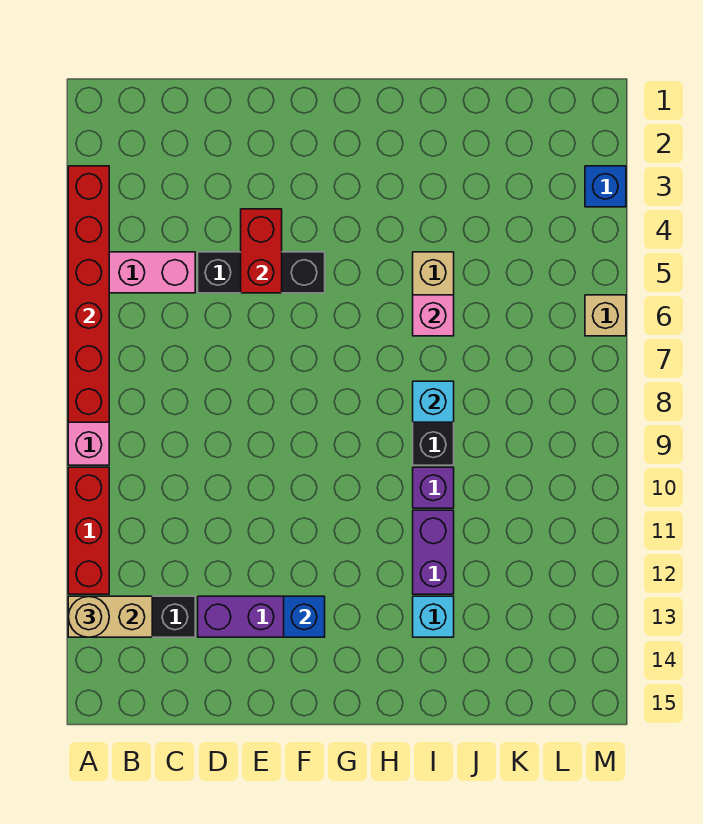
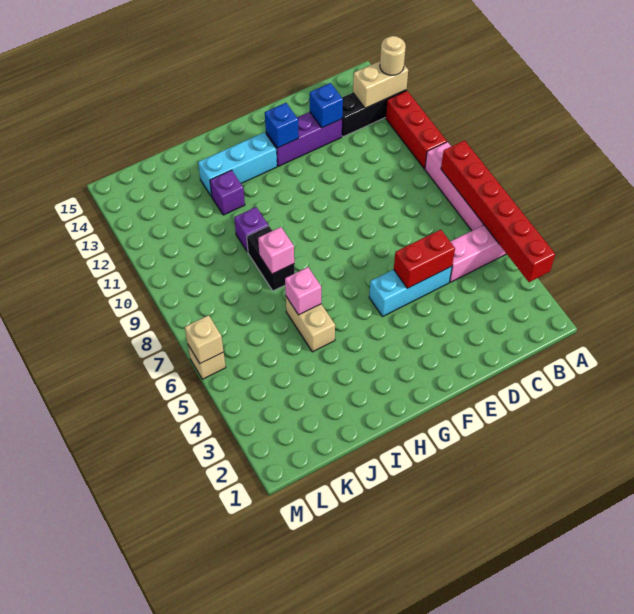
black brick D5:F5 level 1 -> cyan brick D5:F5 level 1
red brick E4:E5 level 2 -> red brick D5:E5 level 2
cyan brick I8 level 2 -> pink brick I8 level 2
purple brick I11:I12 level 1 -> purple brick I12 level 1
cyan brick I13 level 1 -> cyan brick G13:I13 level 1
blue brick M3 level 1 -> blue brick D13 level 2
none -> tan brick M6 level 2

